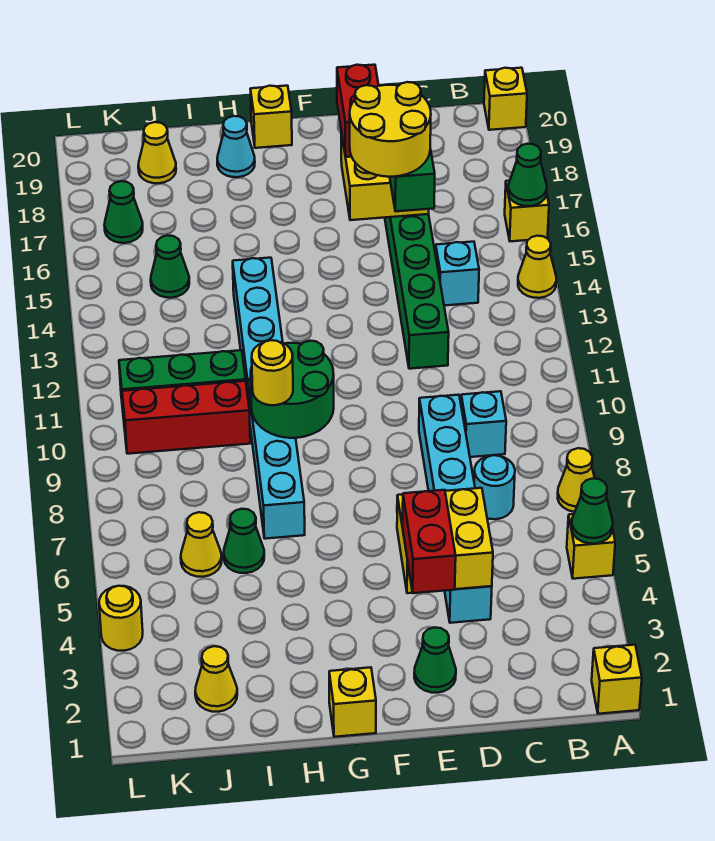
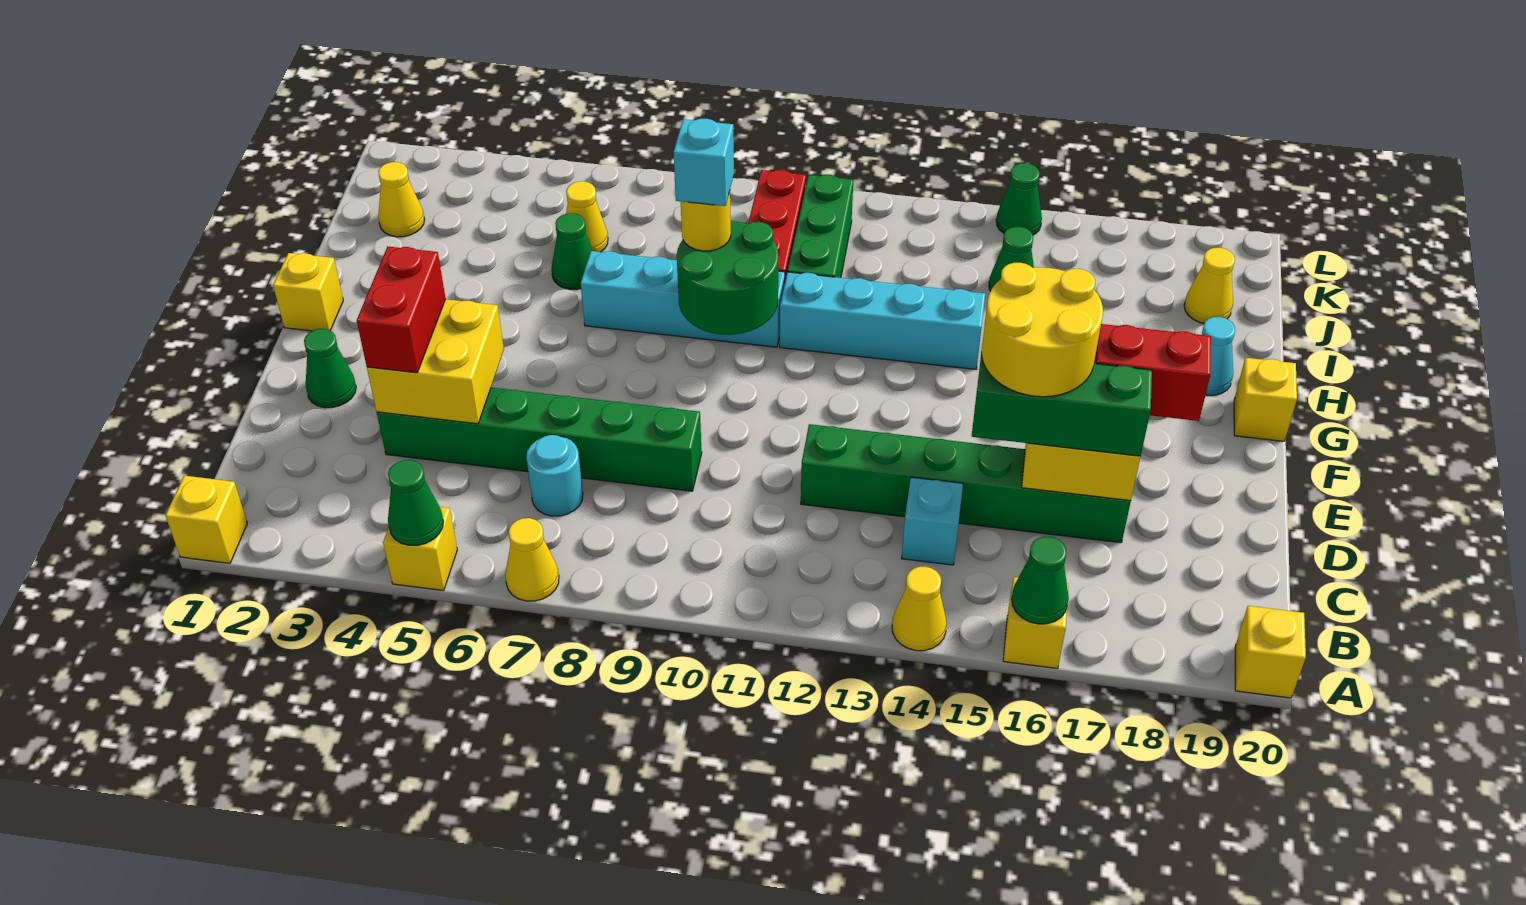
cyan brick C9 level 1 -> cyan brick H9 level 4
cyan brick D4:D9 level 1 -> green brick D4:D9 level 1
red brick E3:E4 level 3 -> red brick D4:E4 level 3
green cone K17 level 1 -> green cone L15 level 1
yellow round brick L4 level 1 -> none

